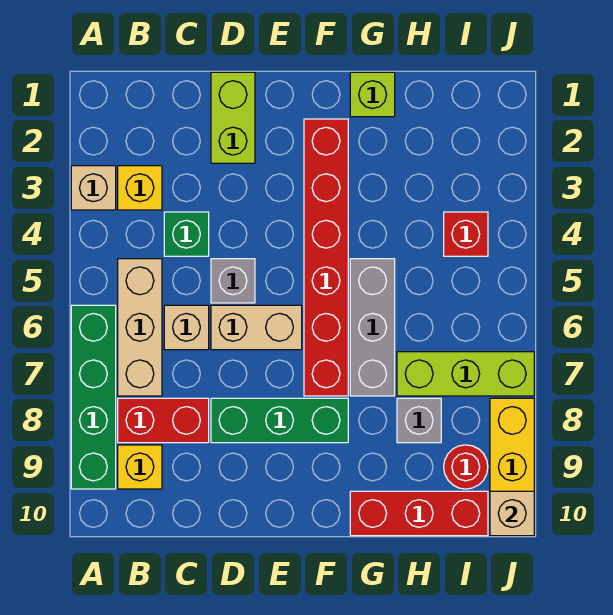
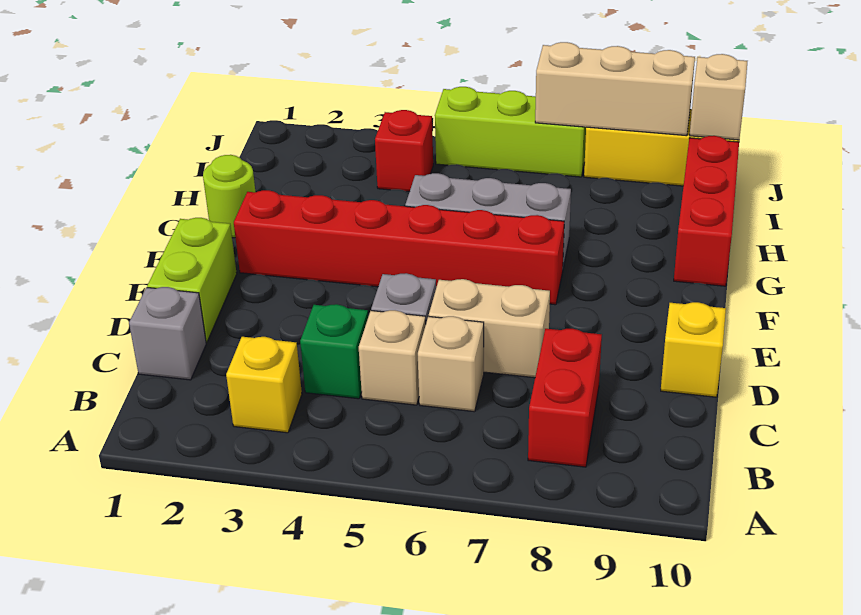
tan brick A3 level 1 -> tan brick C5 level 1
green brick A6:A9 level 1 -> none
tan brick B5:B7 level 1 -> tan brick J7:J9 level 2
yellow brick B9 level 1 -> yellow brick D10 level 1
lime brick D1:D2 level 1 -> lime brick D1:E1 level 1
tan brick D6:E6 level 1 -> tan brick D6:D7 level 1
green brick D8:F8 level 1 -> none
lime brick G1 level 1 -> lime round brick G1 level 1
lime brick H7:J7 level 1 -> lime brick J5:J7 level 1
grey brick H8 level 1 -> grey brick C1 level 1
red round brick I9 level 1 -> none

